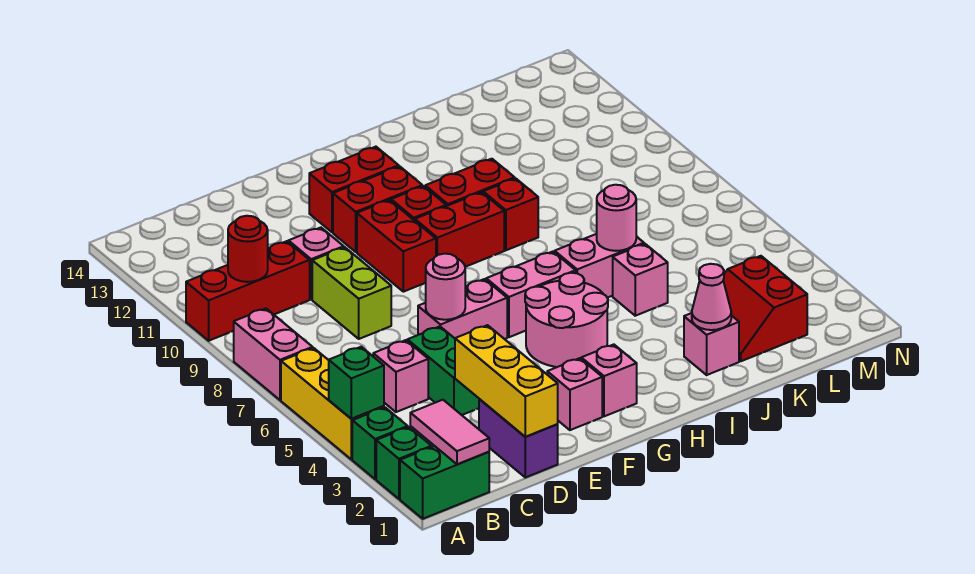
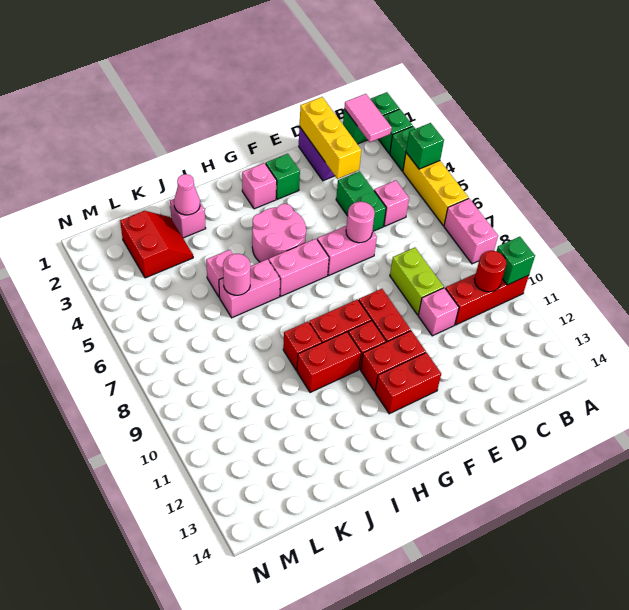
none -> green brick A10 level 2
pink brick F2 level 1 -> green brick F2 level 1

